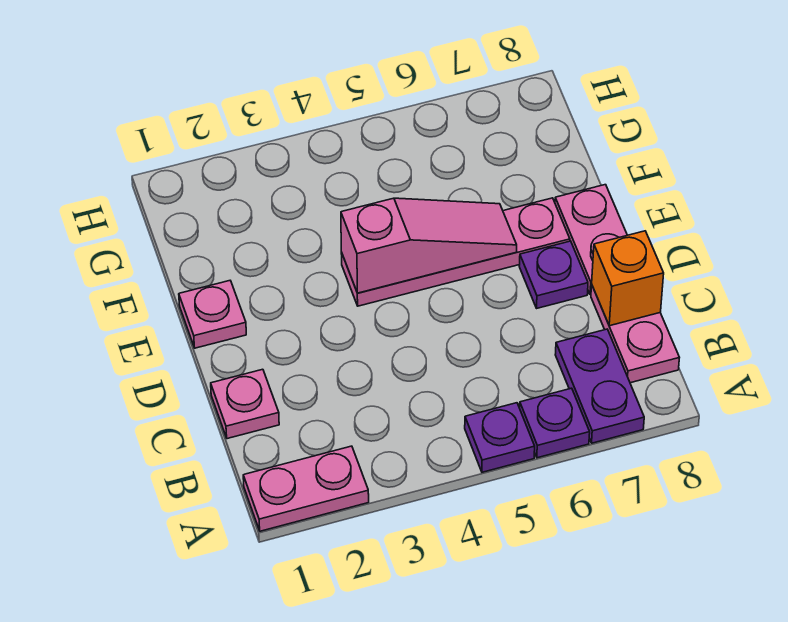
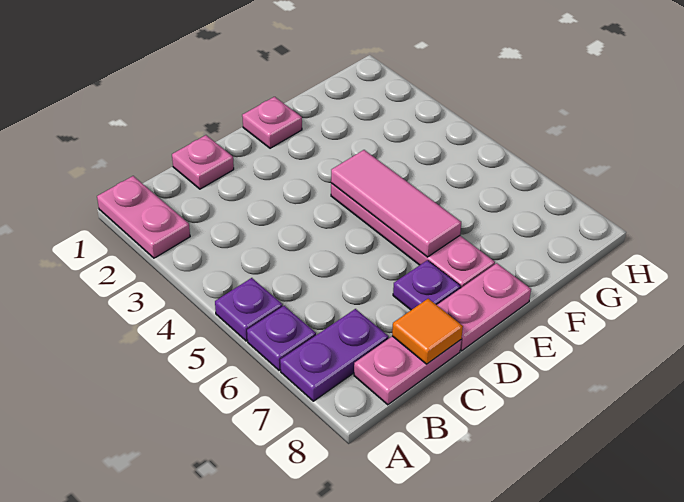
orange brick C8 level 2 -> orange tile C8 level 2
pink slope E4:E6 level 2 top 4 -> pink tile E4:E6 level 2

